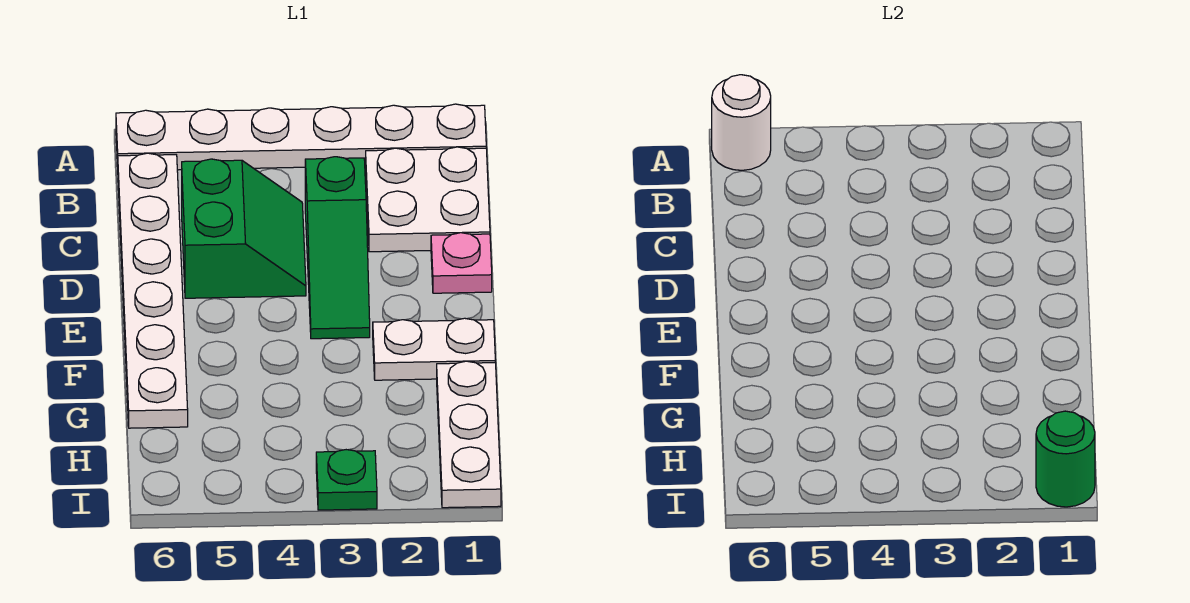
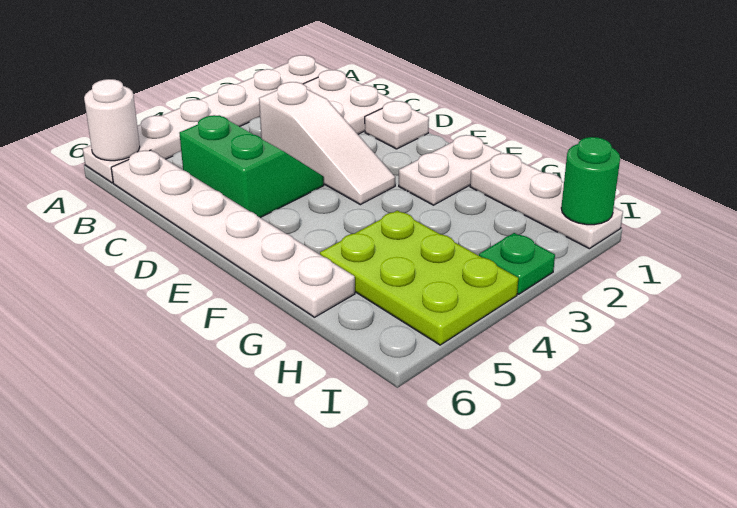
green slope C3:E3 level 1 top C -> white slope C3:E3 level 1 top C
pink plate D1 level 1 -> white plate D1 level 1
none -> lime plate G4:I5 level 1

